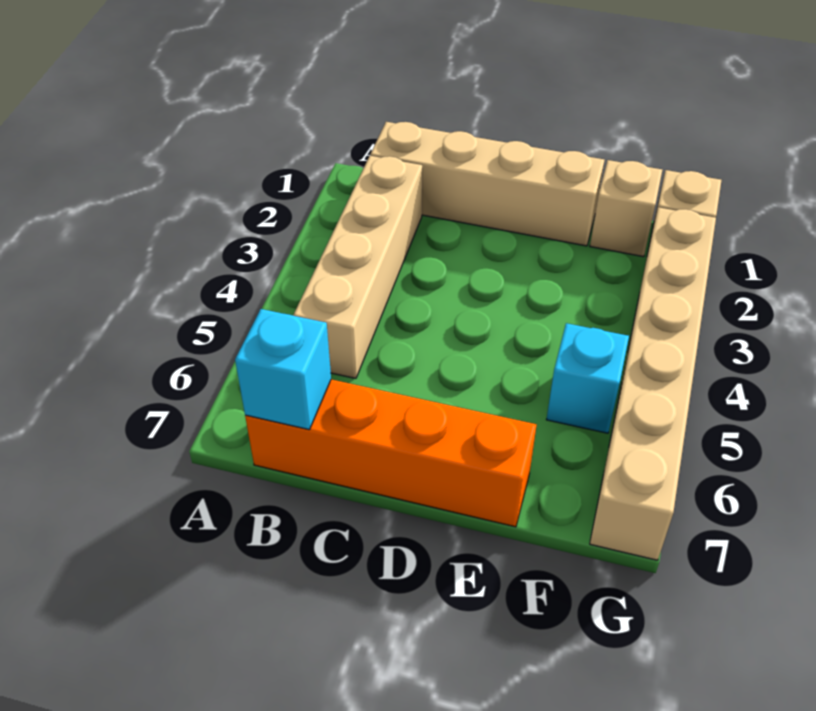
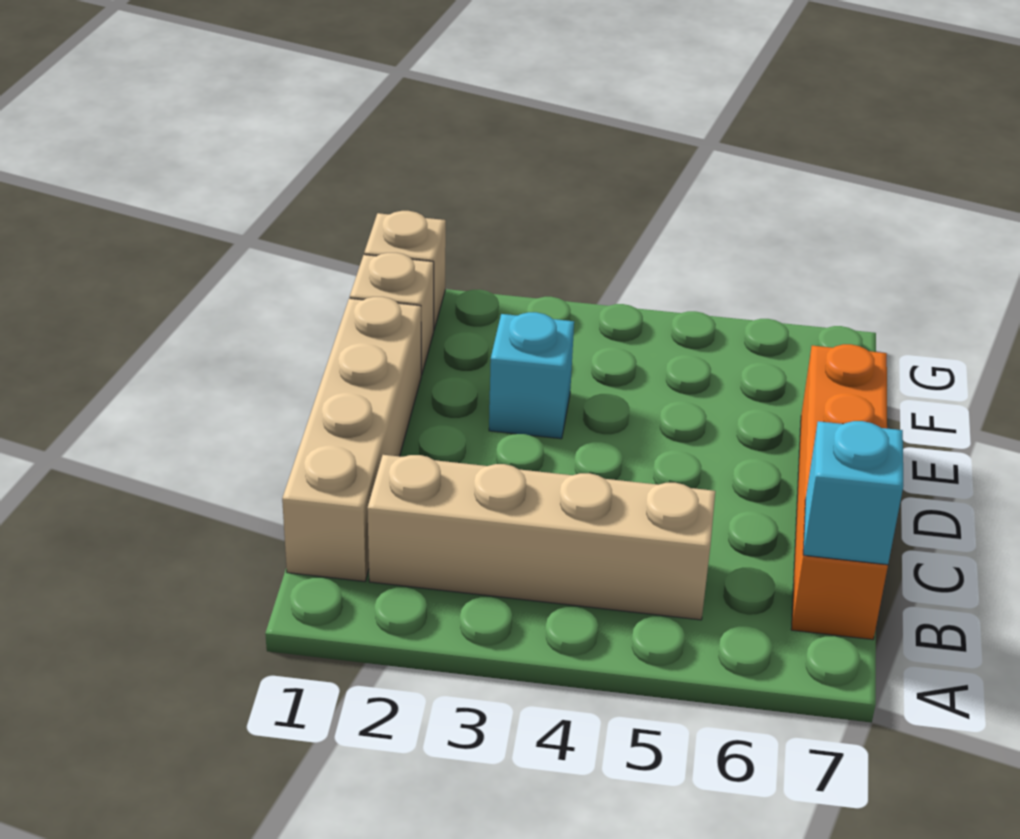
cyan brick F5 level 1 -> cyan brick E3 level 1
tan brick G2:G7 level 1 -> none

